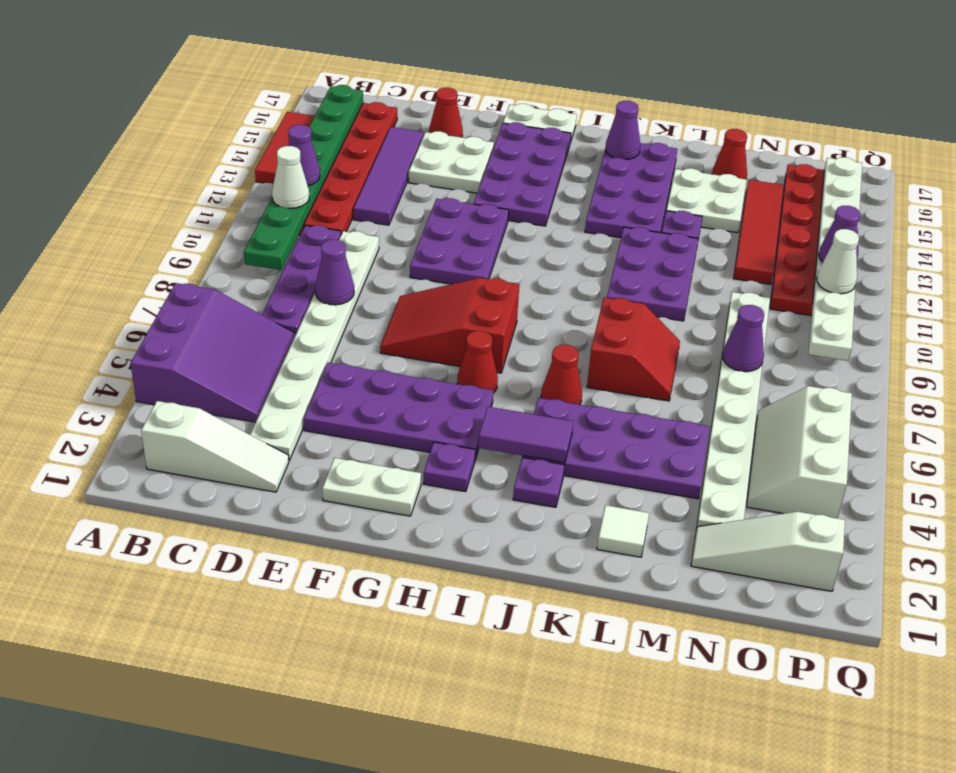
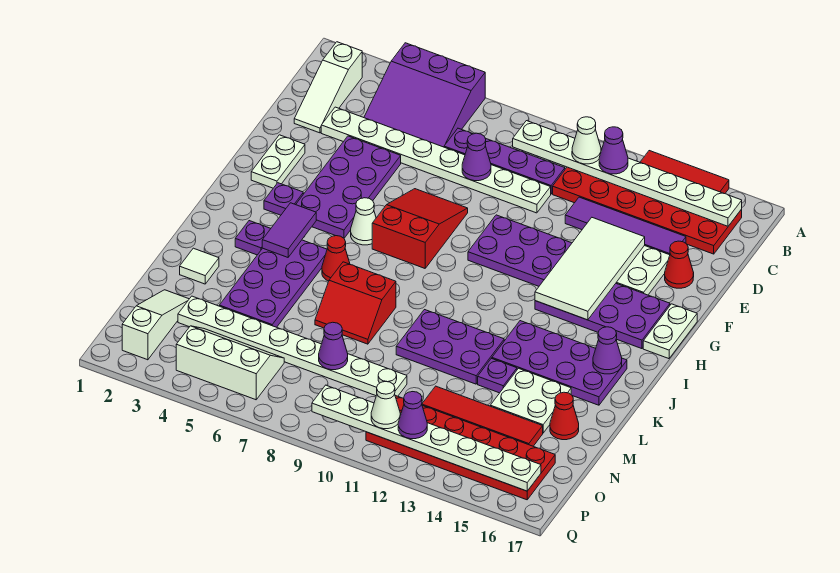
green plate B9:B16 level 2 -> white plate B9:B16 level 2
none -> white tile E13:H14 level 2
red cone H6 level 1 -> white cone H6 level 1

